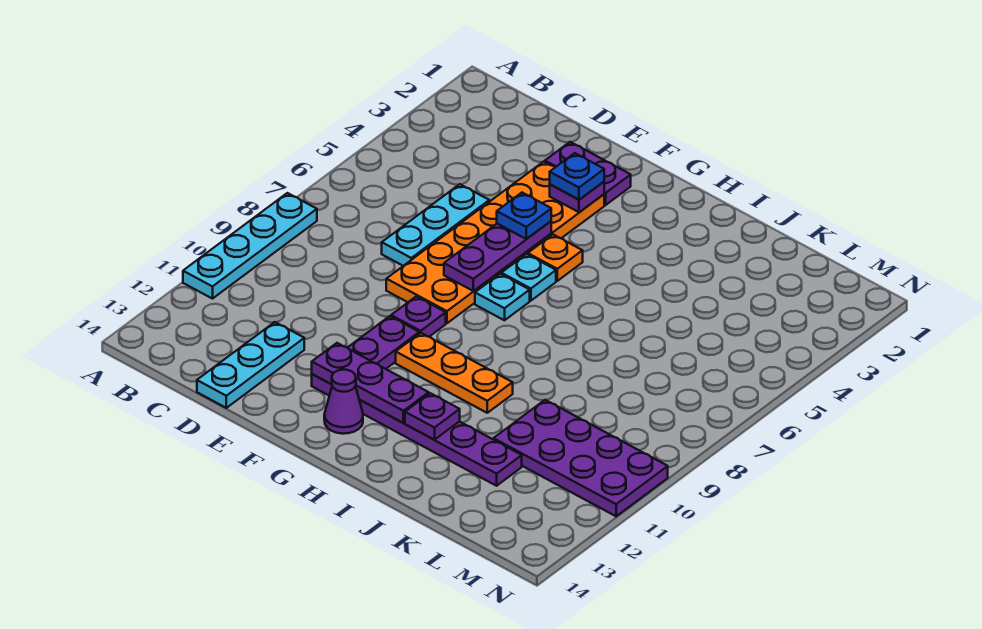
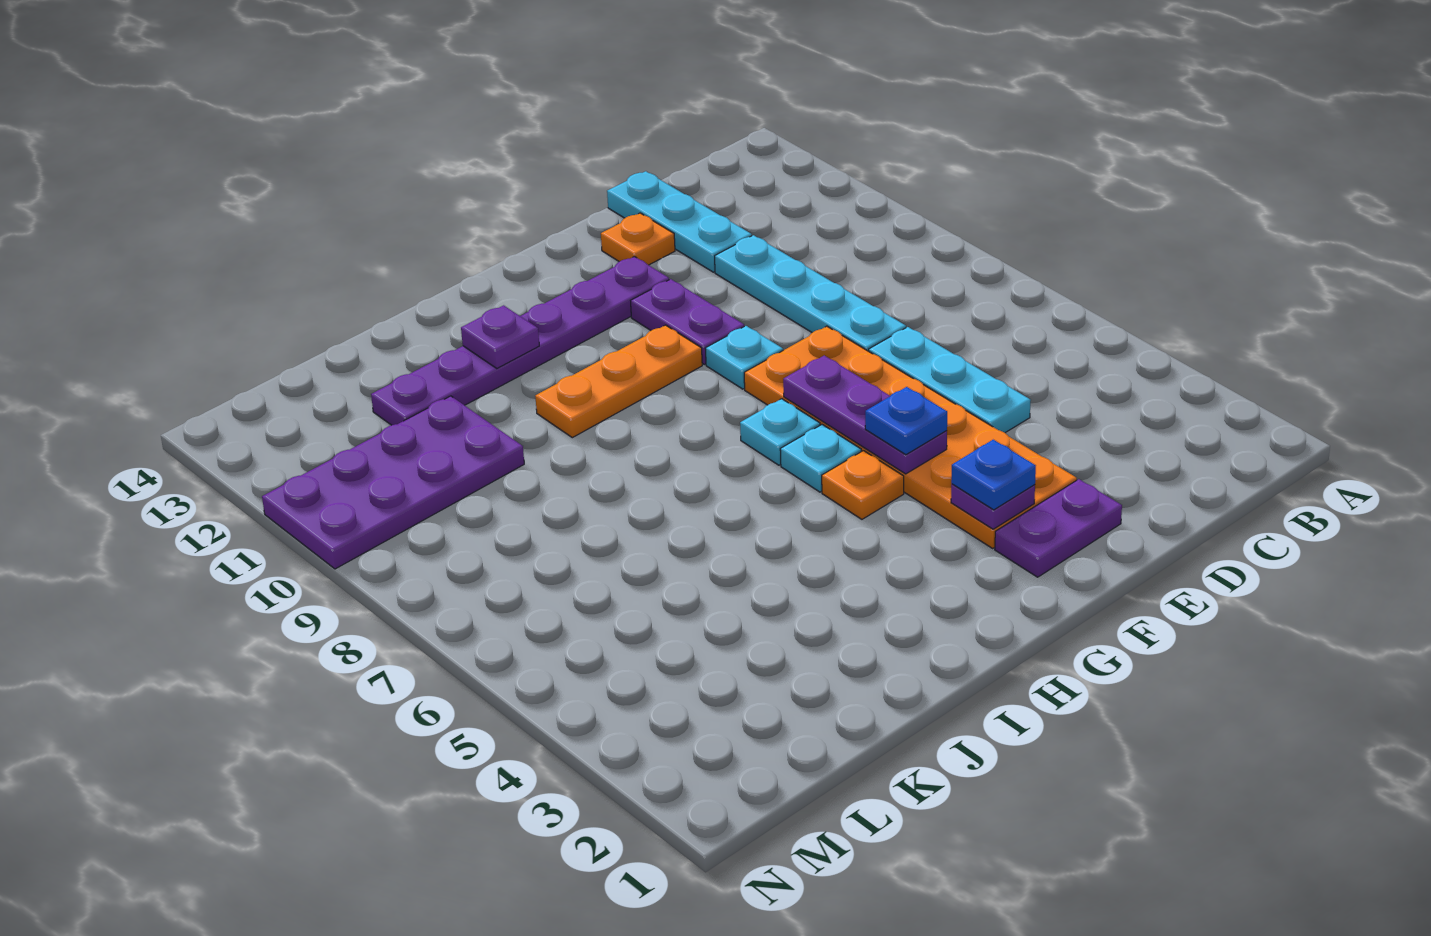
cyan plate A8:A11 level 1 -> cyan plate D8:D11 level 1
none -> orange plate E13 level 1
purple plate F9 level 1 -> cyan plate F9 level 1
purple plate F12:H12 level 2 -> none
purple cone G13 level 1 -> none

